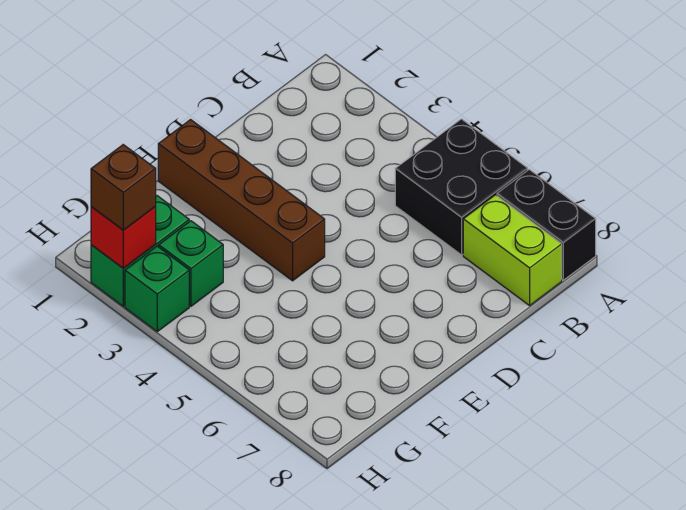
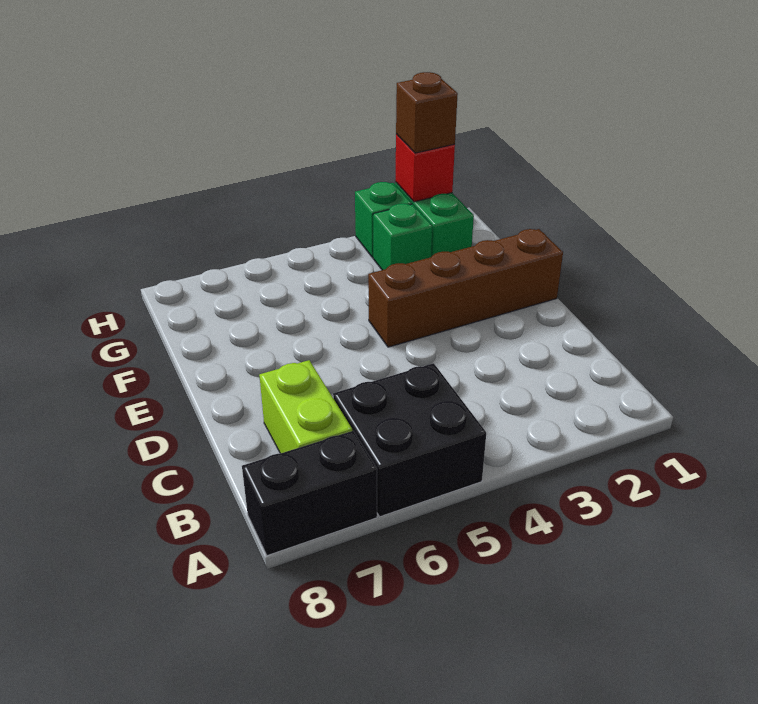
lime brick B7:B8 level 1 -> lime brick B7:C7 level 1

